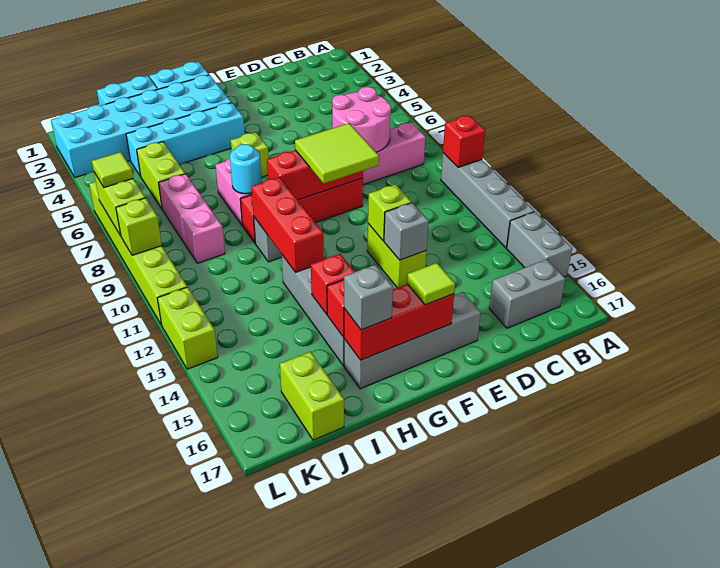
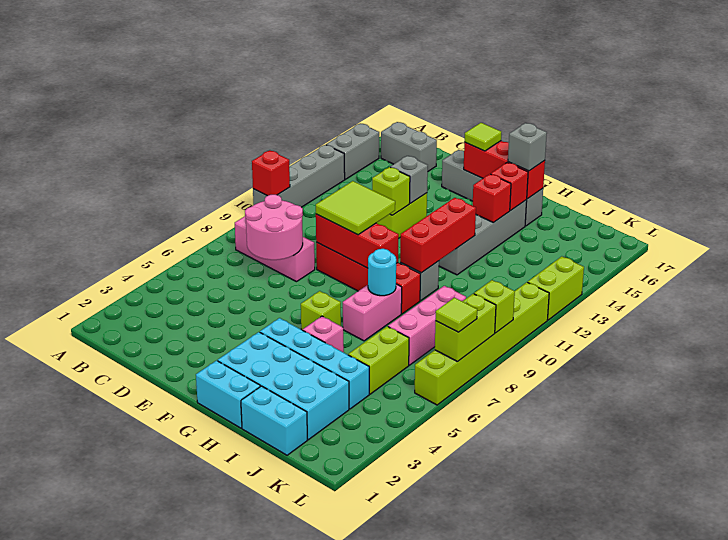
cyan brick G2:L3 level 1 -> cyan brick G2:J3 level 1
none -> pink brick H5 level 1
lime brick J16:J17 level 1 -> none

